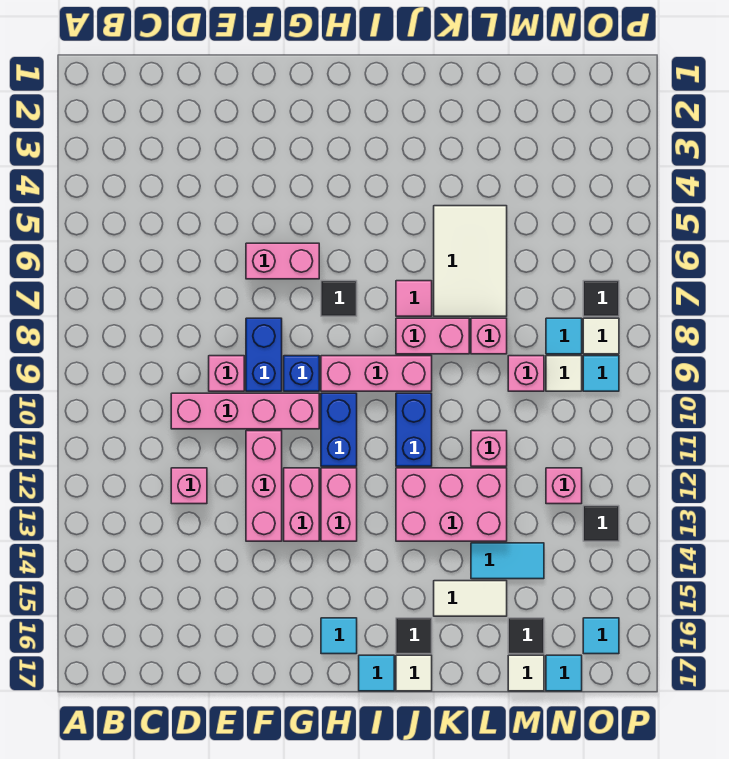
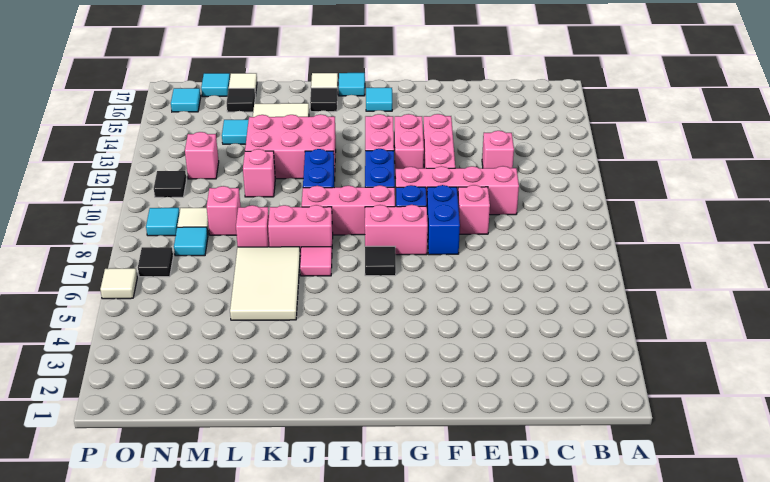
pink brick F6:G6 level 1 -> pink brick G8:H8 level 1
white tile O8 level 1 -> white tile P6 level 1
black tile O13 level 1 -> black tile O11 level 1

